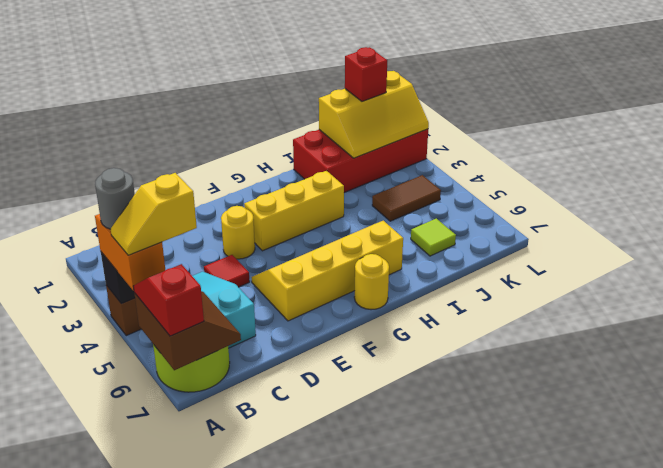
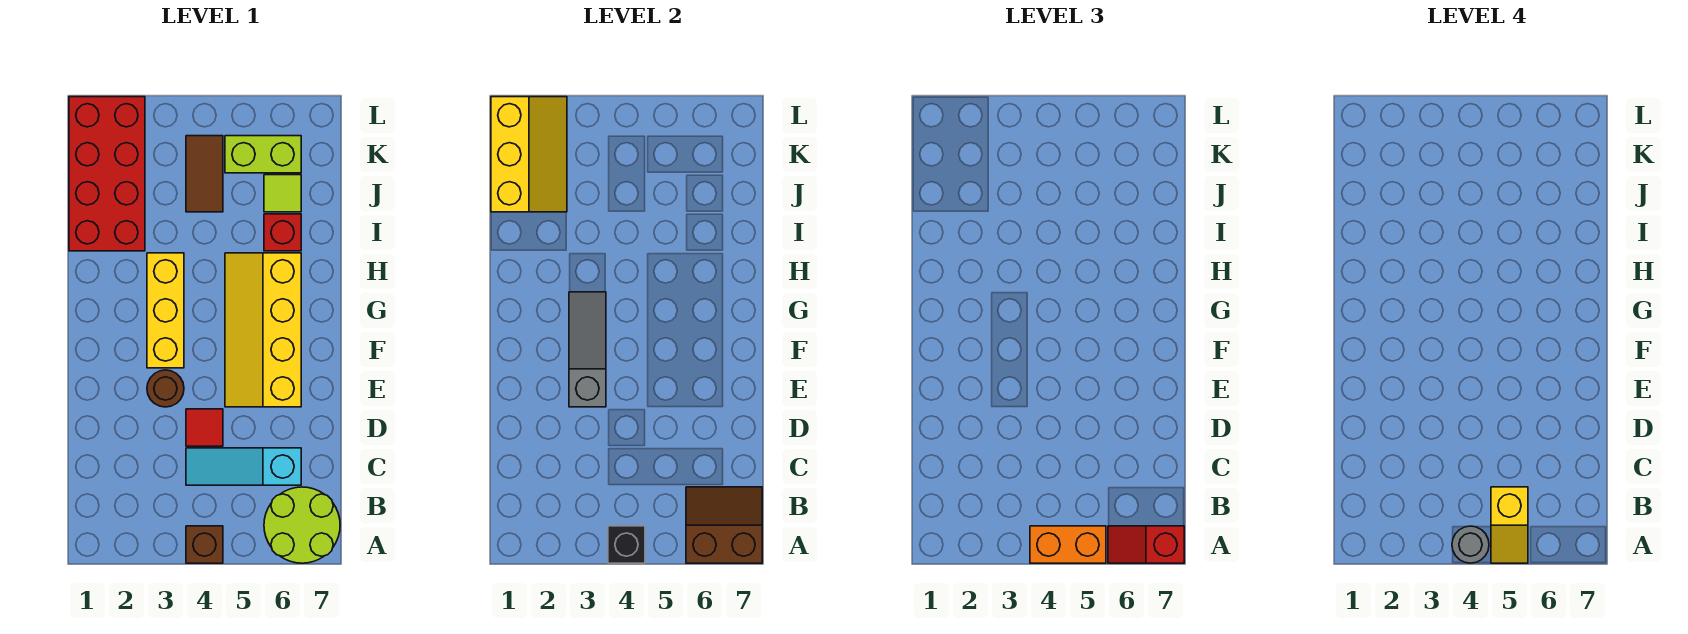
yellow round brick E3 level 1 -> brown round brick E3 level 1
none -> grey slope E3:G3 level 2 top E
yellow round brick G7 level 1 -> none
red brick K1 level 3 -> red brick I6 level 1
none -> lime brick K5:K6 level 1

